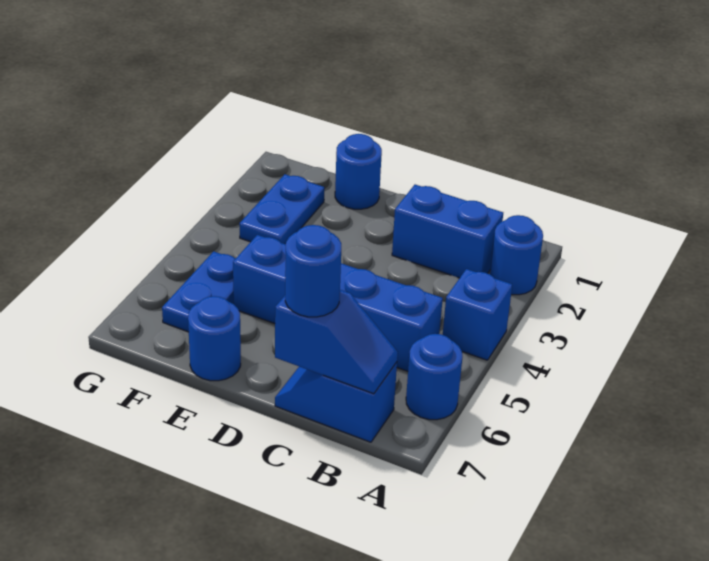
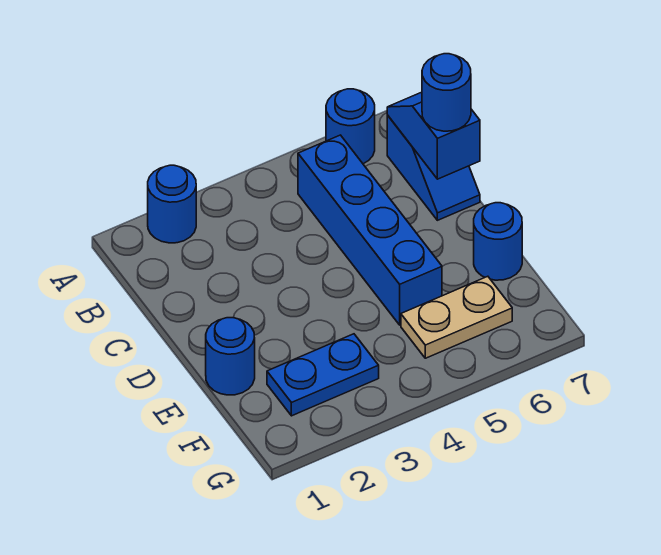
blue brick A4 level 1 -> none
blue brick B2:C2 level 1 -> none
blue plate F5:F6 level 1 -> tan plate F5:F6 level 1

